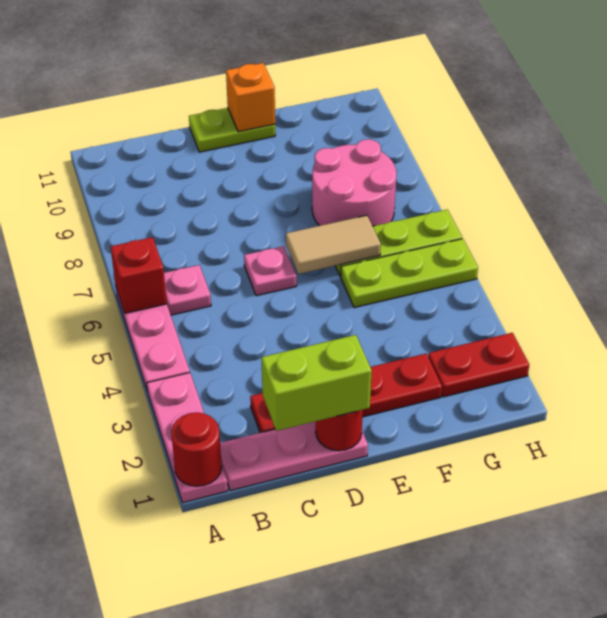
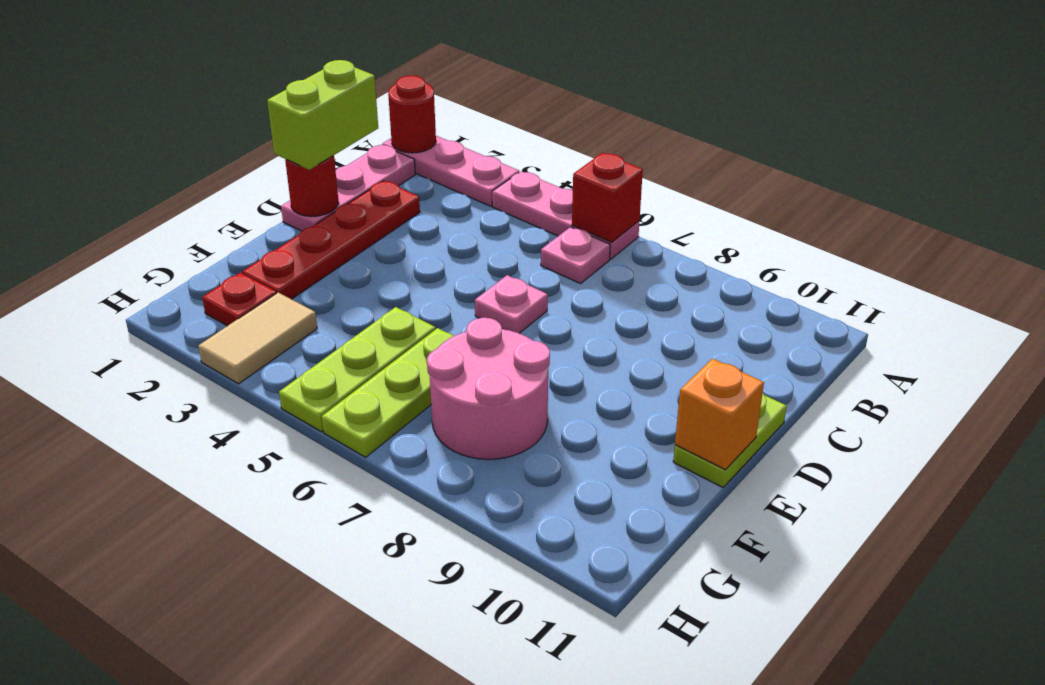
tan tile E6:F6 level 2 -> tan tile G3:H3 level 1
red plate G2:H2 level 1 -> red plate G2 level 1

